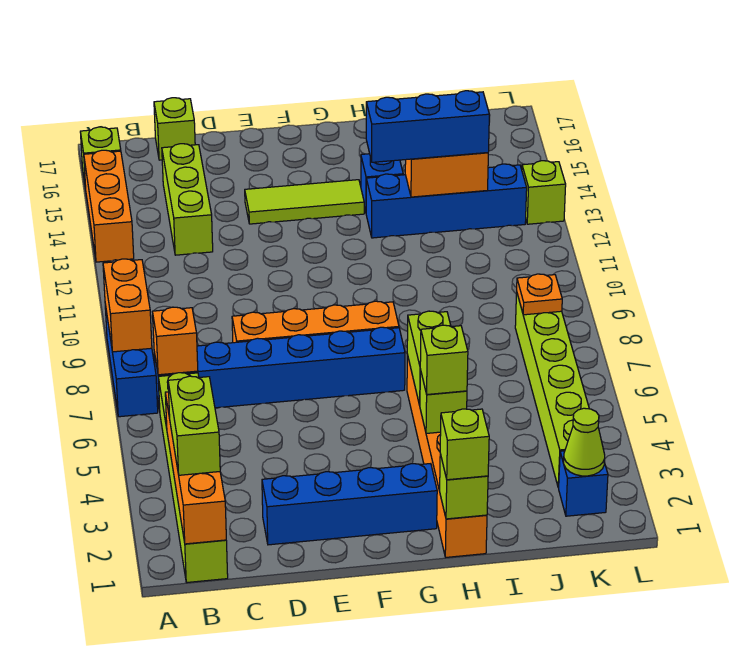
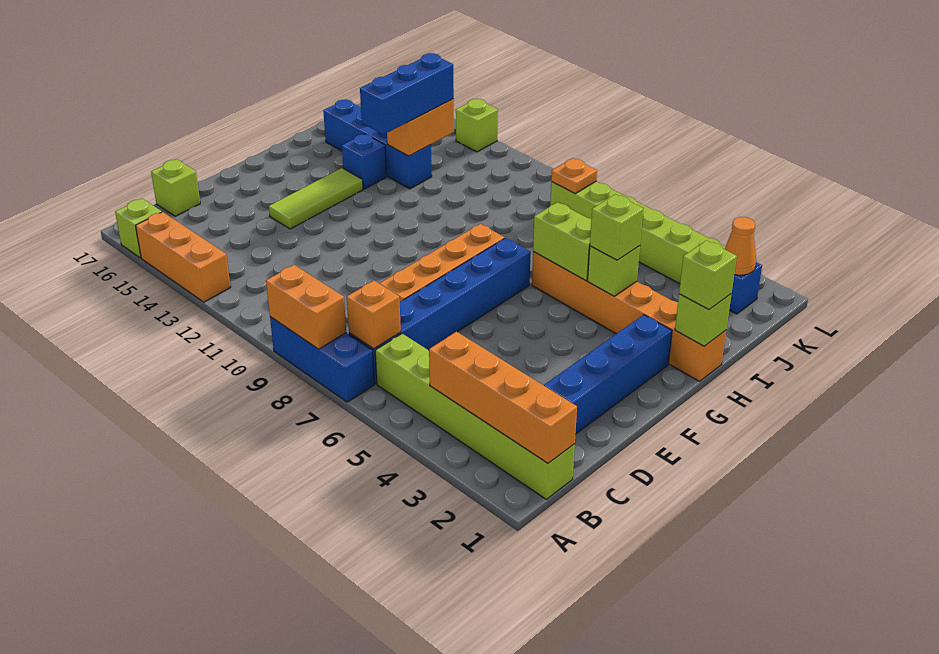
lime brick B2:B3 level 3 -> none
lime brick C13:C15 level 1 -> none
blue brick H13:K13 level 1 -> blue brick I13:I16 level 1
lime cone K2 level 2 -> orange cone K2 level 2

